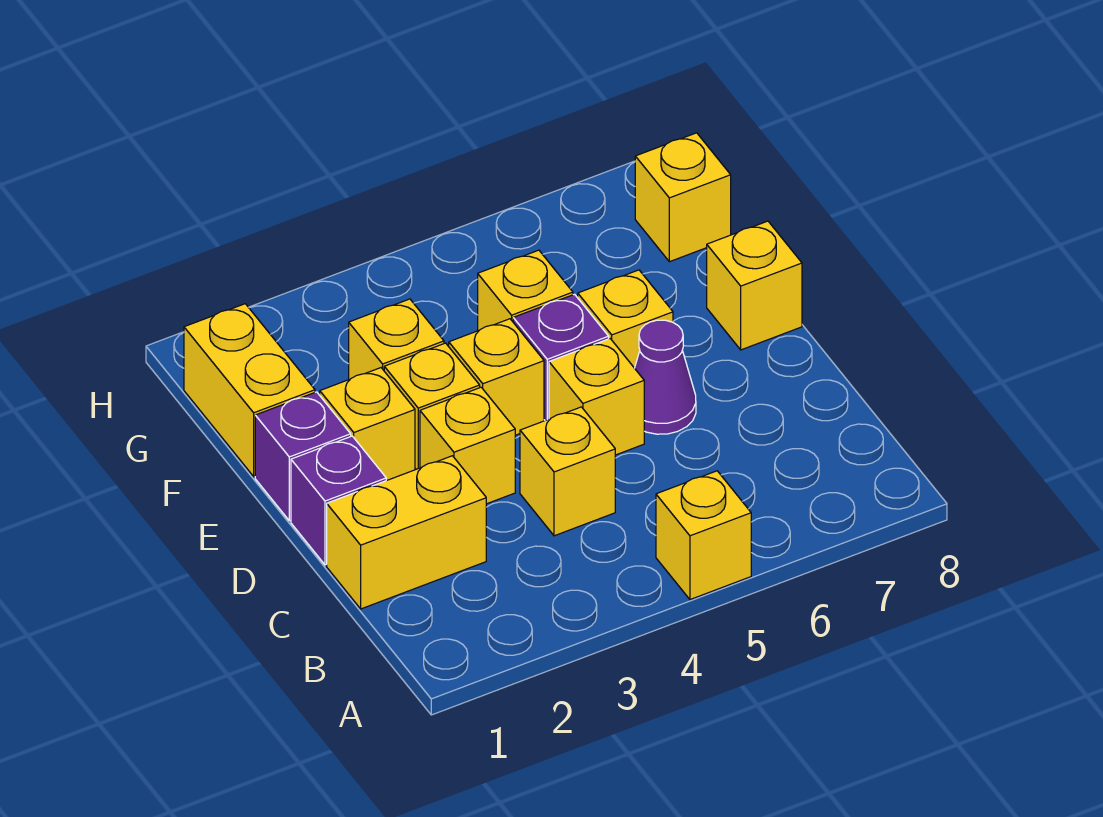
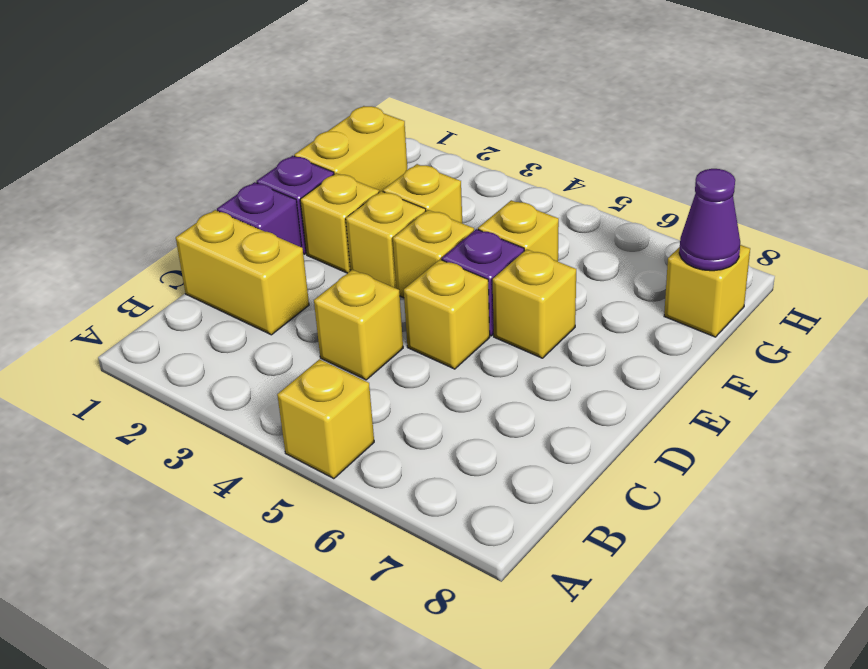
yellow brick D3 level 1 -> none
purple cone D6 level 1 -> purple cone G8 level 2
yellow brick E8 level 1 -> none

